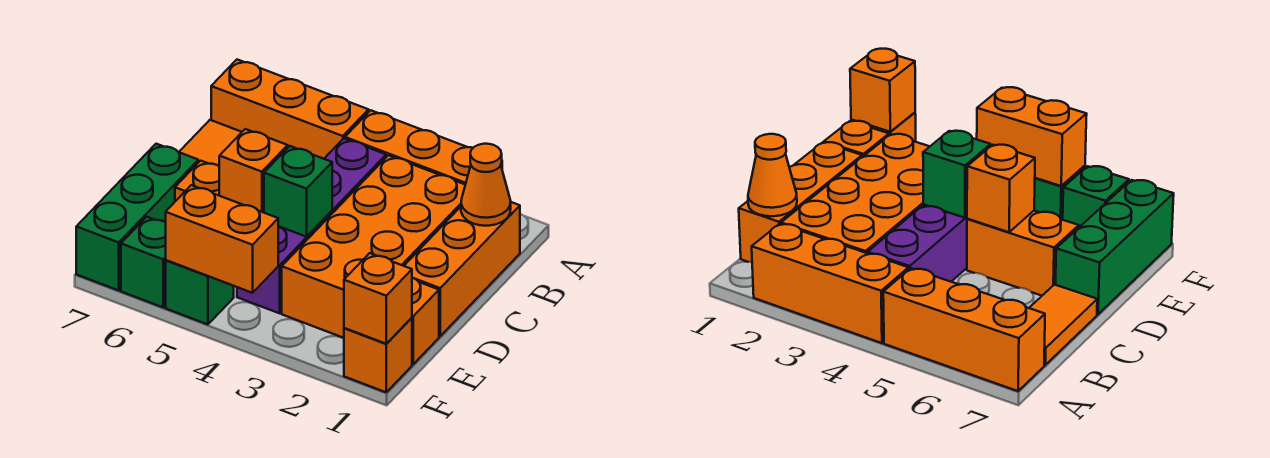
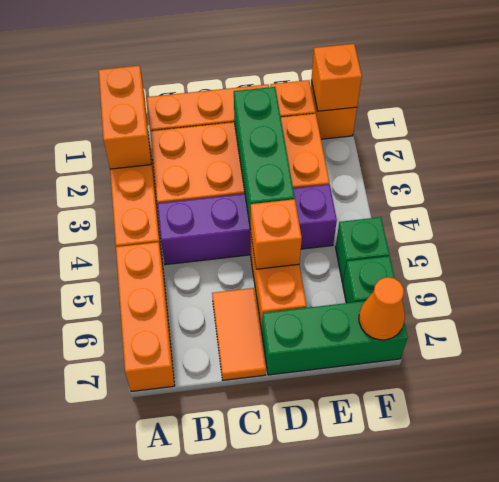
orange cone B1 level 2 -> orange cone F7 level 2
orange tile B7:C7 level 1 -> orange tile C6:C7 level 1
green brick D4 level 2 -> green brick D2:D4 level 2
orange brick F4:F5 level 2 -> orange brick A1:A2 level 2

